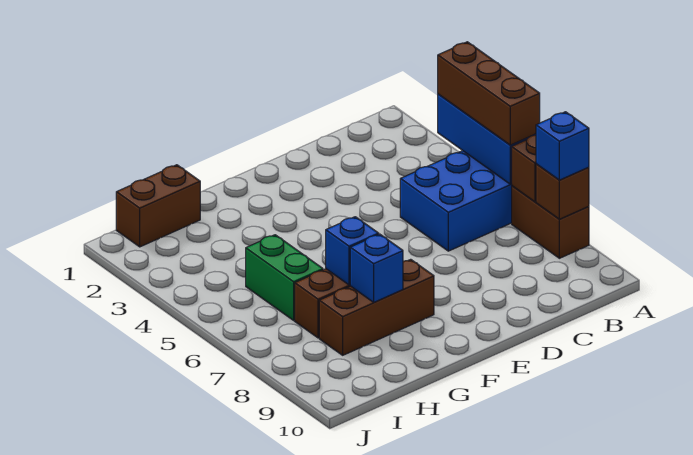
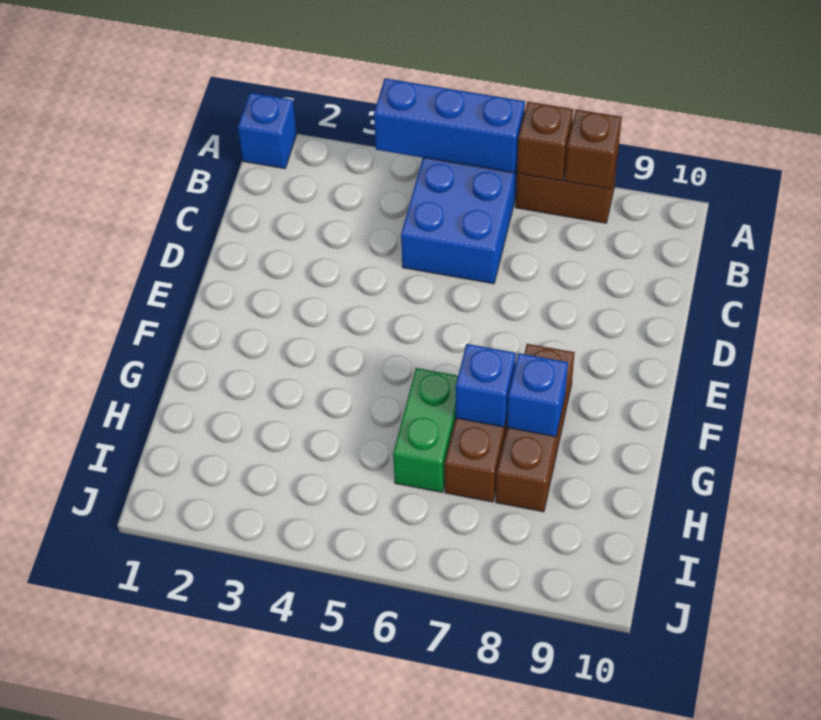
brown brick A4:A6 level 3 -> none
blue brick A8 level 3 -> blue brick A1 level 1
brown brick H1:I1 level 1 -> none
green brick H5:H6 level 1 -> green brick G6:H6 level 1

